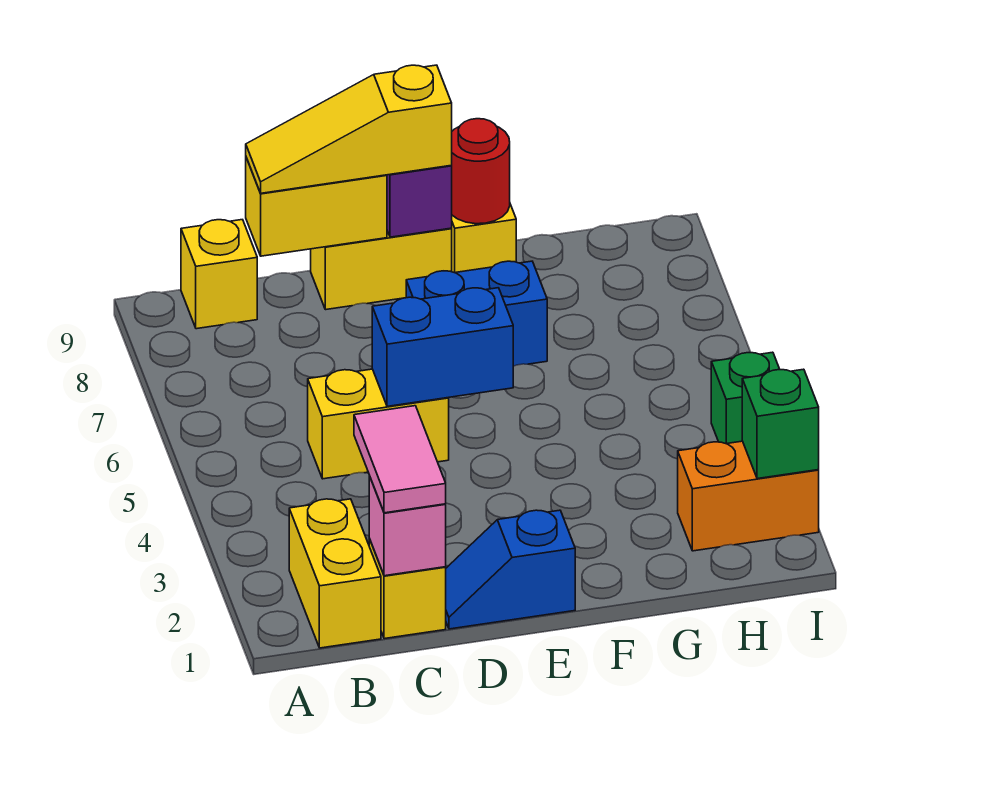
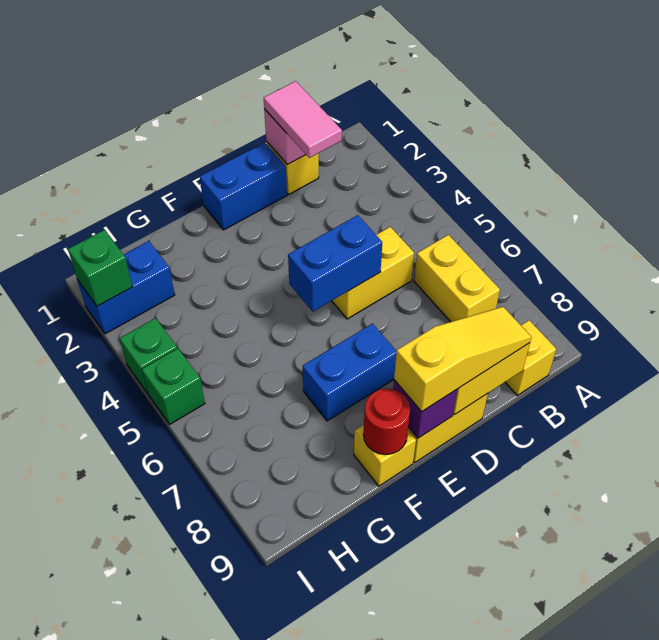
yellow brick B1:B2 level 1 -> yellow brick B6:B7 level 1
blue slope D1:E1 level 1 top E -> blue brick D1:E1 level 1
orange brick H2:I2 level 1 -> blue brick H2:I2 level 1
none -> green brick I5 level 1

